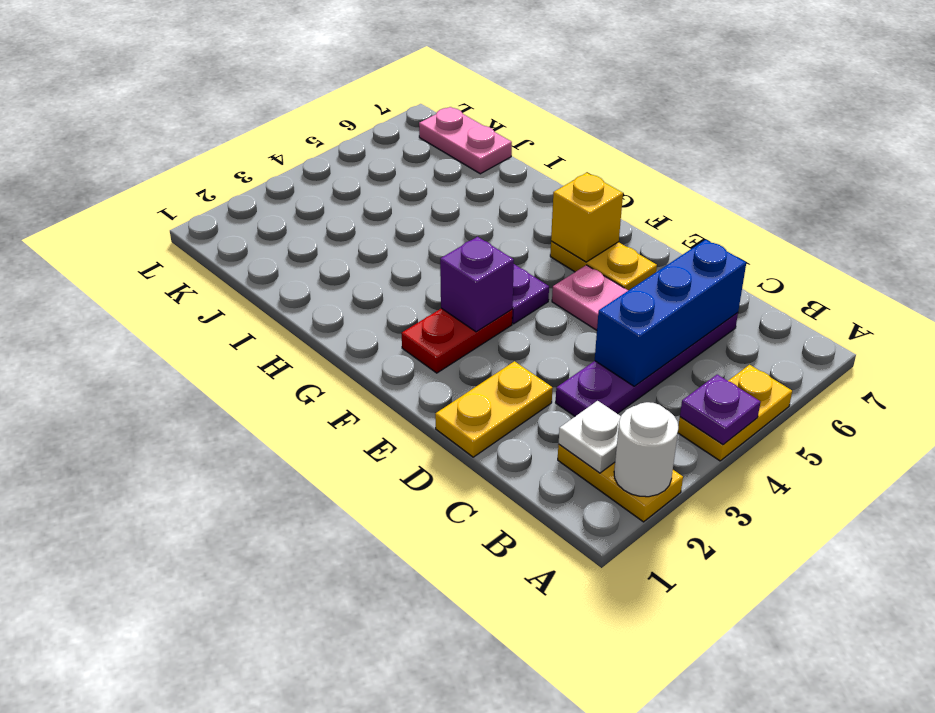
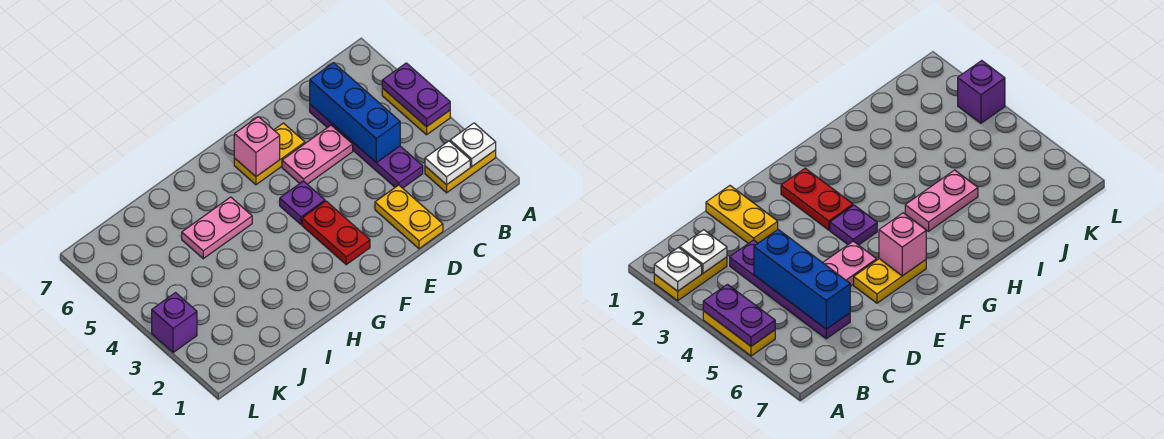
white round brick A2 level 2 -> white plate A2 level 2
purple plate A4 level 2 -> purple plate A4:A5 level 2
purple brick F3 level 2 -> purple brick L3 level 1
yellow brick F6 level 2 -> pink brick F6 level 2
pink plate J7:K7 level 1 -> pink plate H5:I5 level 1

